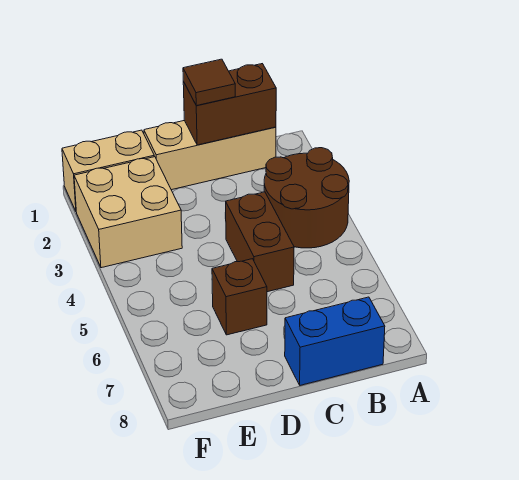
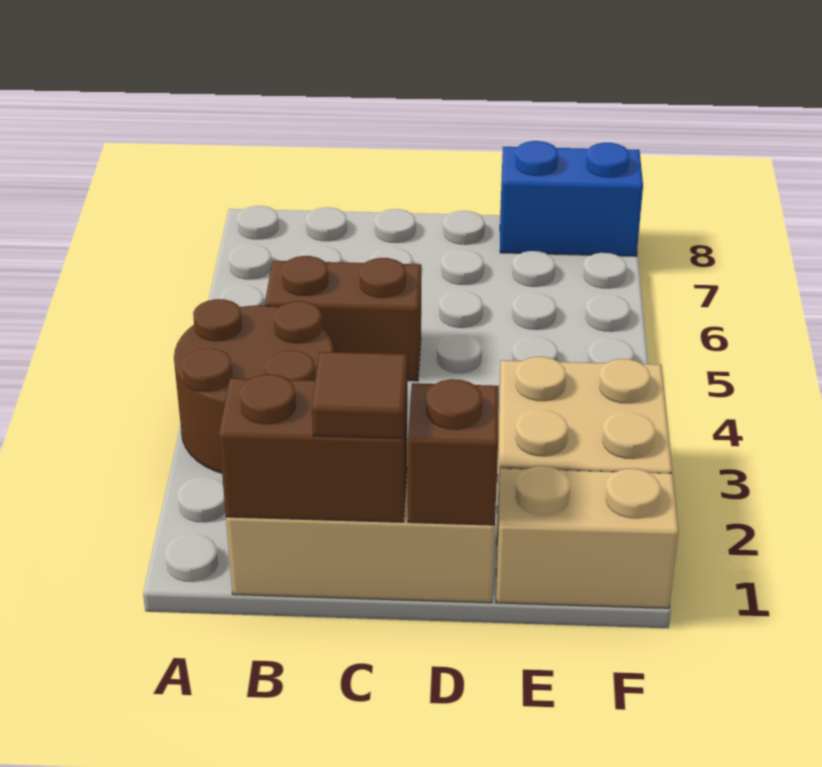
blue brick B8:C8 level 1 -> blue brick E8:F8 level 1
brown brick C4:C5 level 1 -> brown brick B5:C5 level 1
brown brick D6 level 1 -> brown brick D1 level 2

